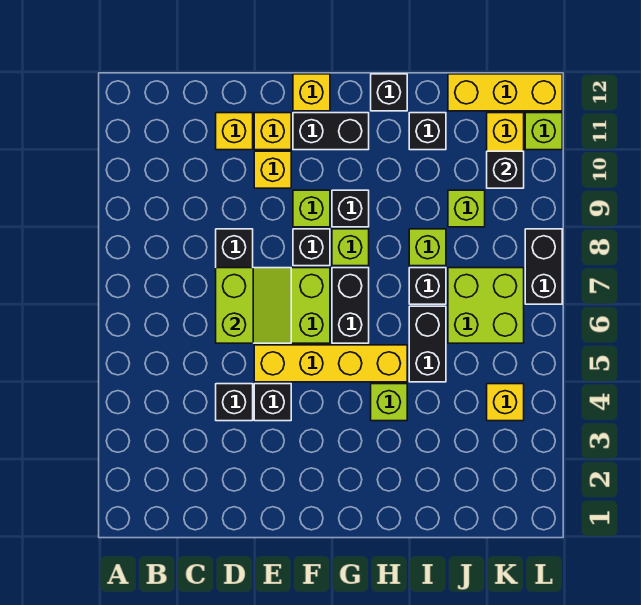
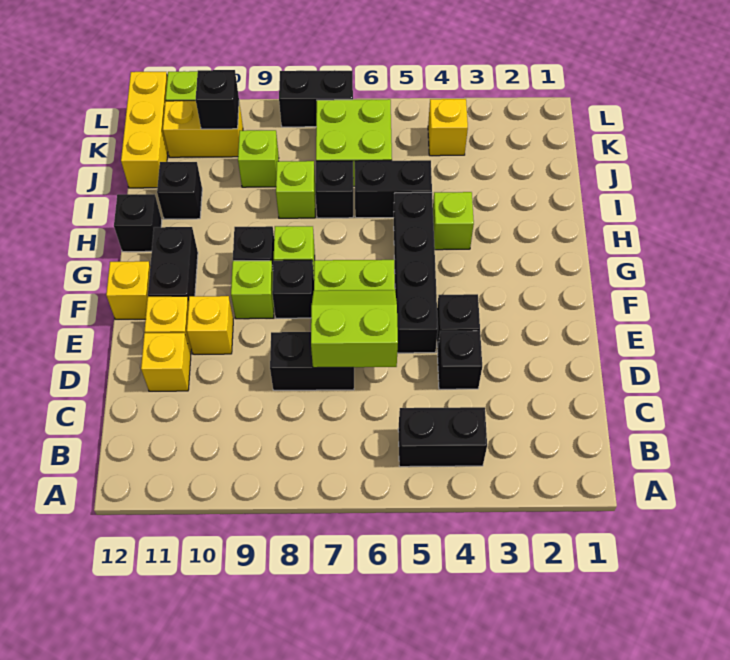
yellow brick E5:H5 level 1 -> black brick E5:H5 level 1
black brick G6:G7 level 1 -> black brick B4:B5 level 1

